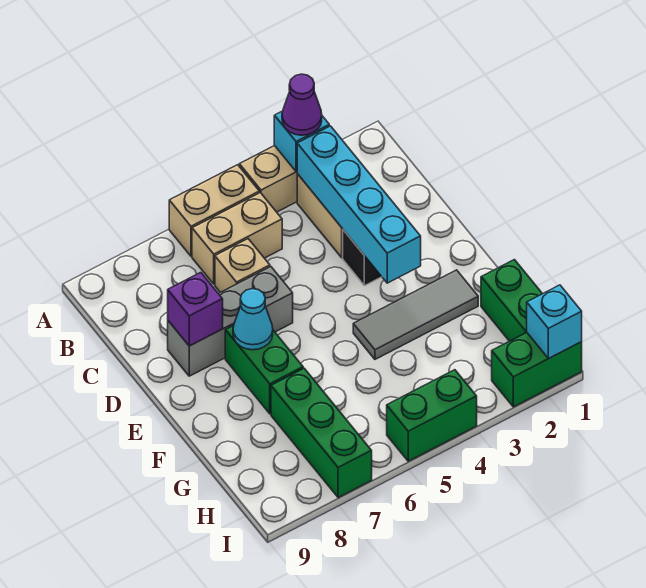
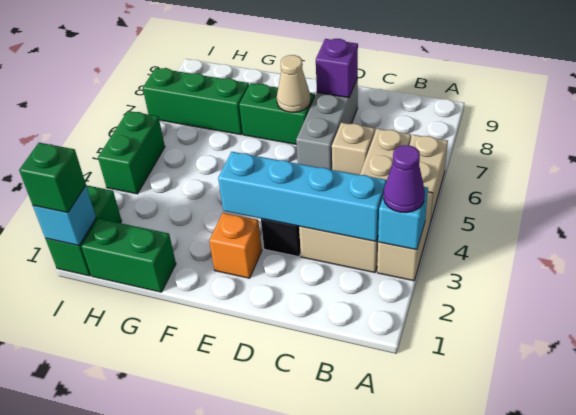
none -> orange brick E2 level 1
cyan cone E7 level 2 -> tan cone E7 level 2
grey tile F2:F4 level 1 -> none
none -> green brick I1 level 3

